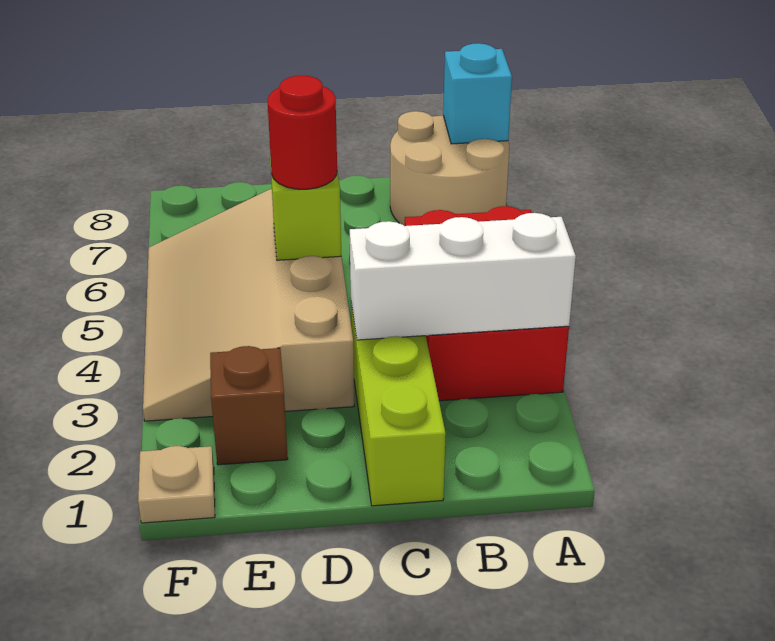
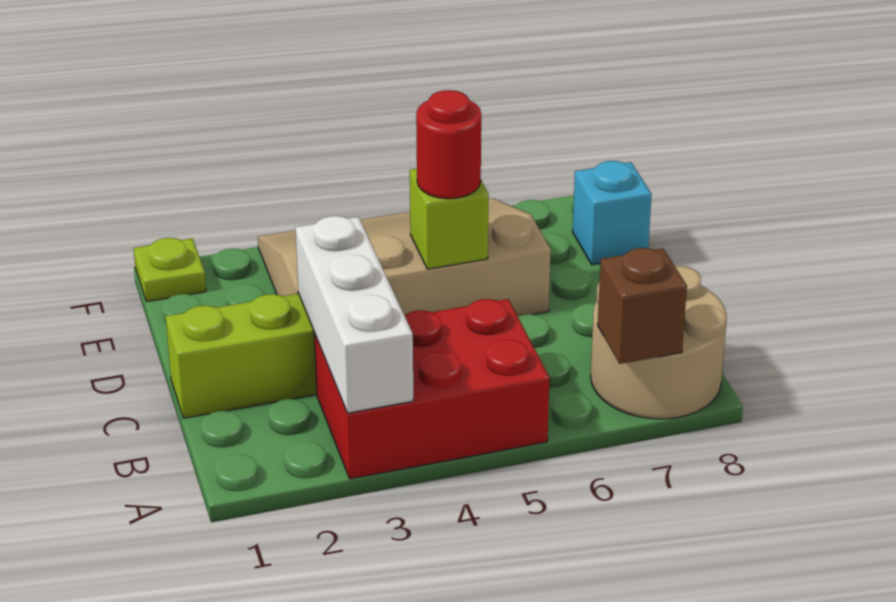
cyan brick A8 level 2 -> cyan brick E8 level 1
brown brick E2 level 1 -> brown brick A7 level 2
tan plate F1 level 1 -> lime plate F1 level 1

